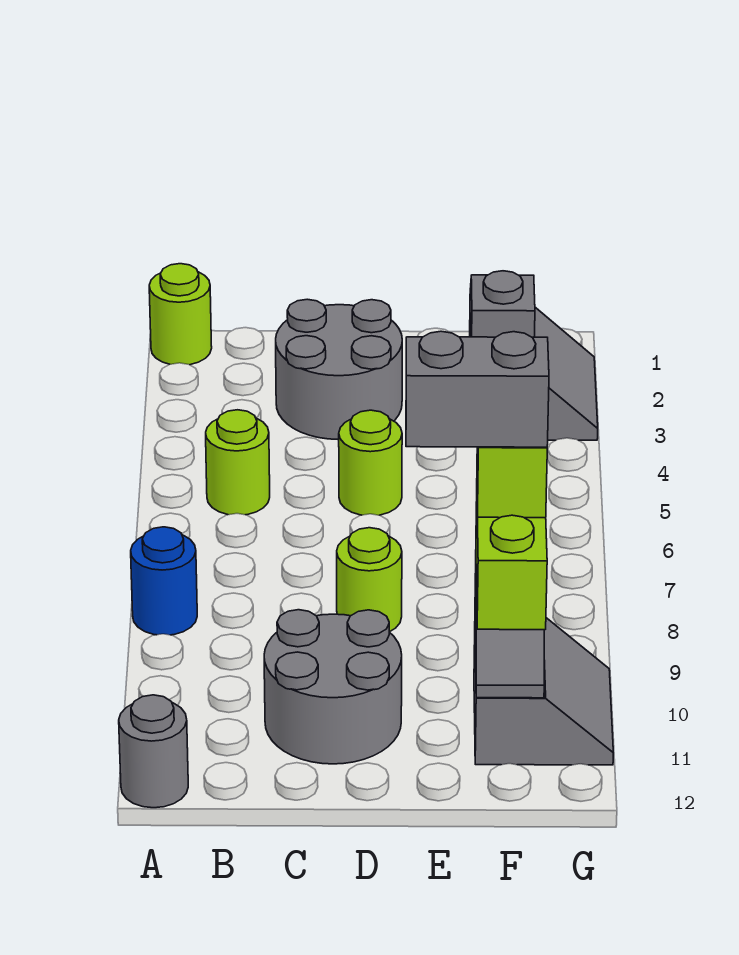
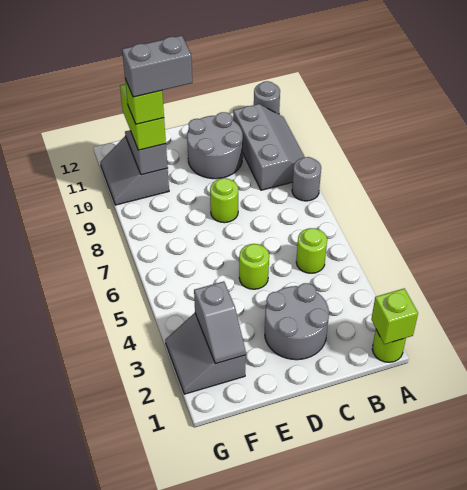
none -> lime brick A1 level 2
blue round brick A8 level 1 -> grey round brick A8 level 1
none -> grey slope A9:B11 level 1 top B

